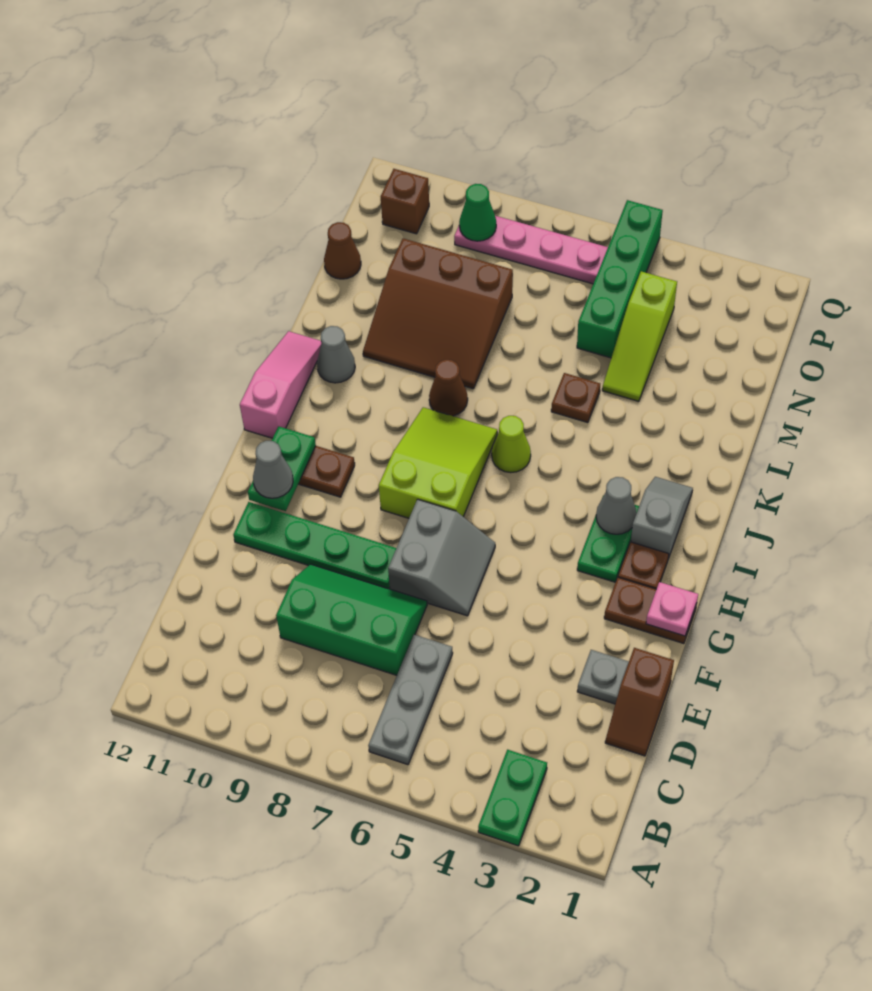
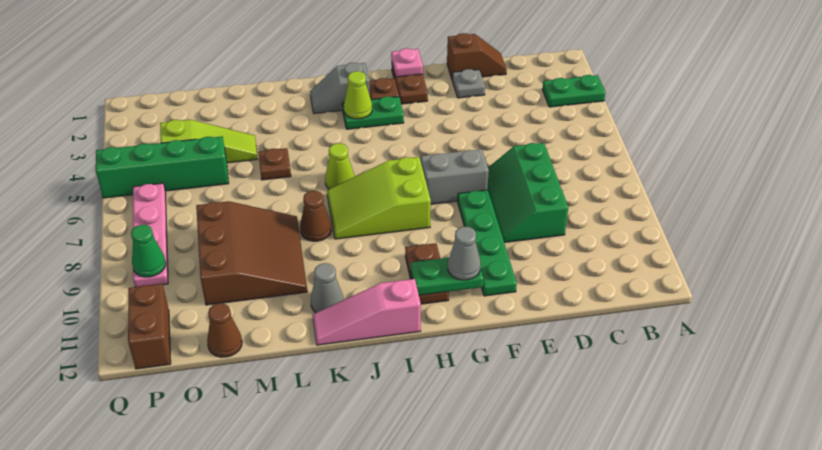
grey plate B6:D6 level 1 -> none
grey cone I3 level 2 -> lime cone I3 level 2
brown brick P11 level 1 -> brown brick P11:P12 level 1

